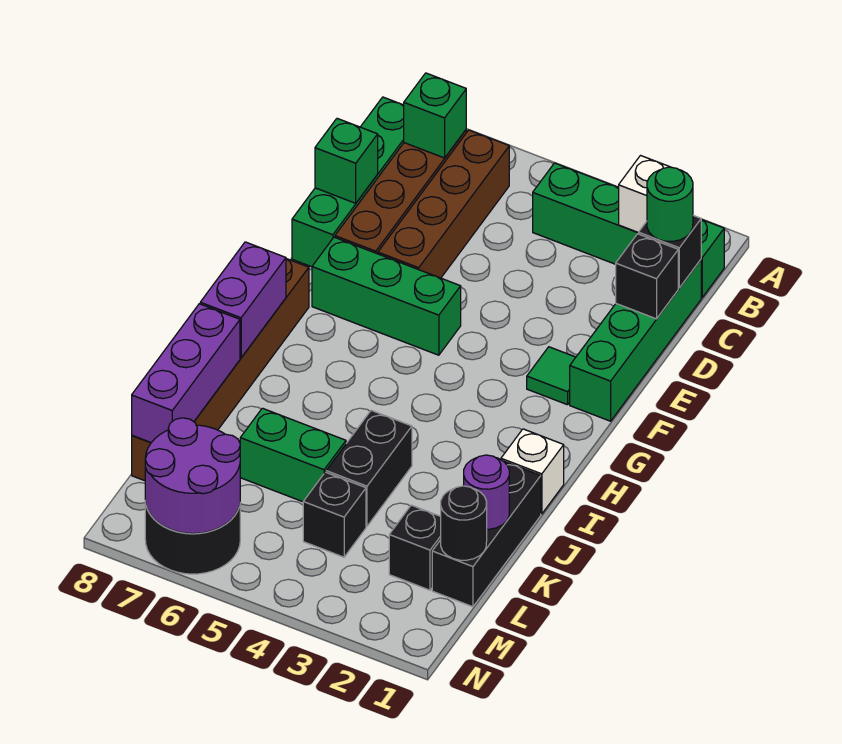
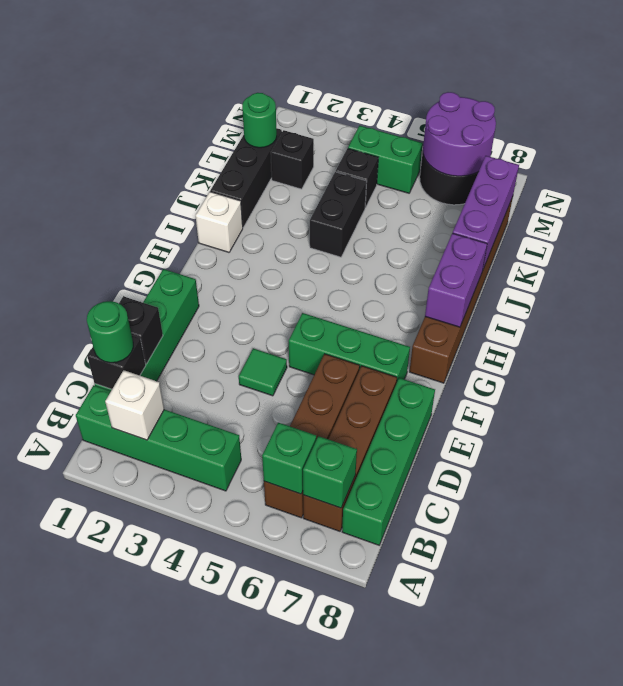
green brick D8 level 2 -> green brick B6 level 2
green tile F2 level 1 -> green tile E4 level 1
purple round brick K1 level 2 -> none
green brick K5:K6 level 1 -> green brick M4:M5 level 1
black round brick L1 level 2 -> green round brick L1 level 2

